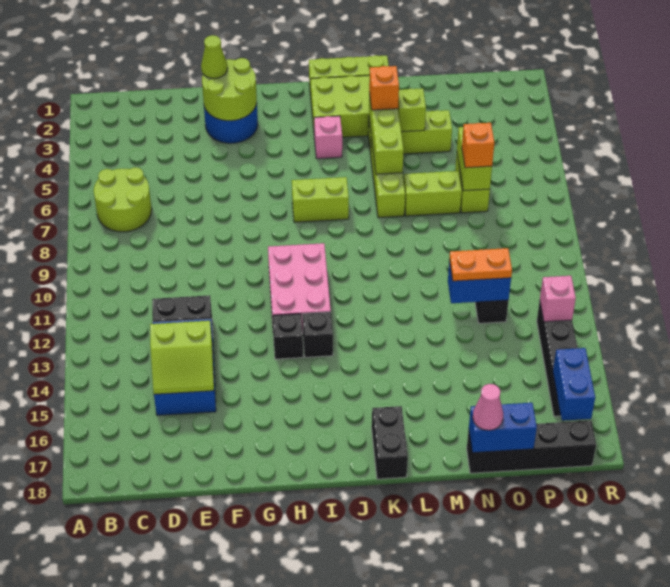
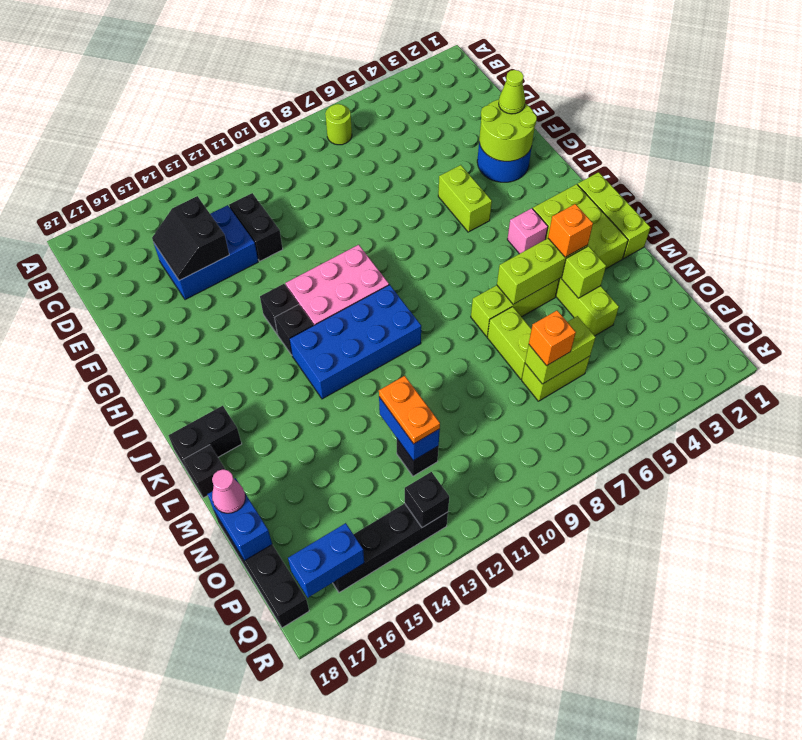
lime round brick B6:C7 level 1 -> lime round brick B7 level 1
lime slope D14:E15 level 2 top 14 -> black slope D14:E15 level 2 top 14
lime brick I7:J7 level 1 -> lime brick G5:H5 level 1
none -> blue brick J10:K13 level 1
none -> black brick L18 level 1
pink brick Q13 level 2 -> black brick Q13 level 2

